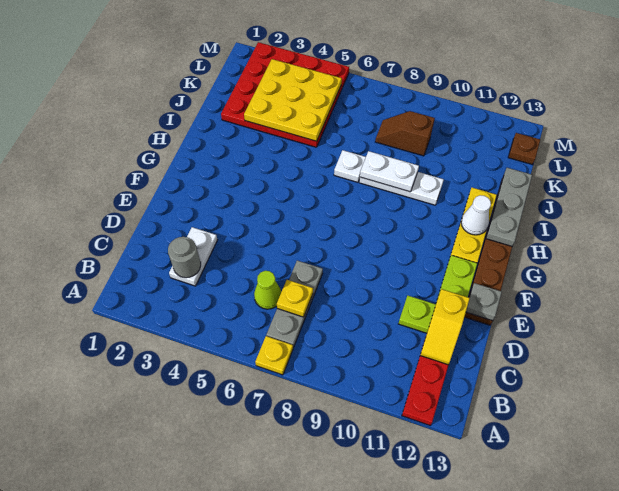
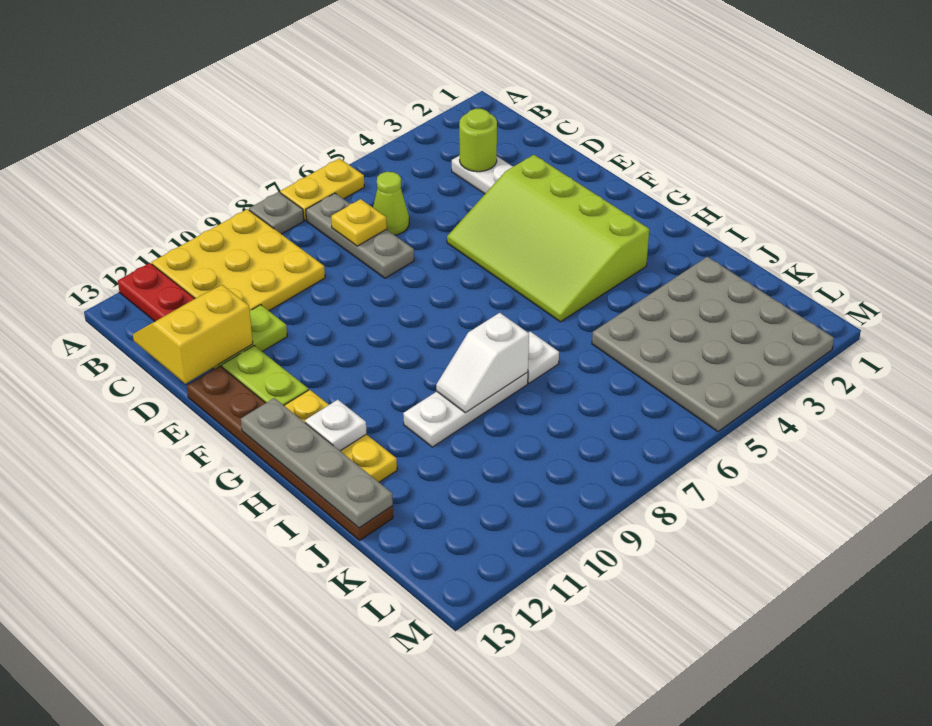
yellow plate A7 level 1 -> yellow plate A6:A7 level 1
grey round brick C3 level 2 -> lime round brick C3 level 2
yellow slope C12:D12 level 2 top D -> yellow slope C12:D13 level 2 top D
none -> lime slope E3:H5 level 1 top 3
grey plate E13 level 2 -> grey plate A8 level 1
white cone H12 level 2 -> white plate H12 level 2
grey plate H13:J13 level 2 -> grey plate G13:J13 level 2
white plate I8:I9 level 2 -> white slope I8:I9 level 2 top 8
red plate J2:M5 level 1 -> grey plate J2:M5 level 1
yellow plate J3:L5 level 2 -> yellow plate A9:C11 level 1
brown slope K8:K9 level 1 top 9 -> none
brown plate L13 level 1 -> none

